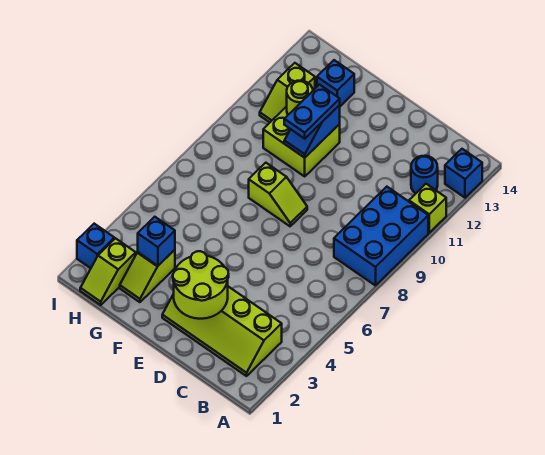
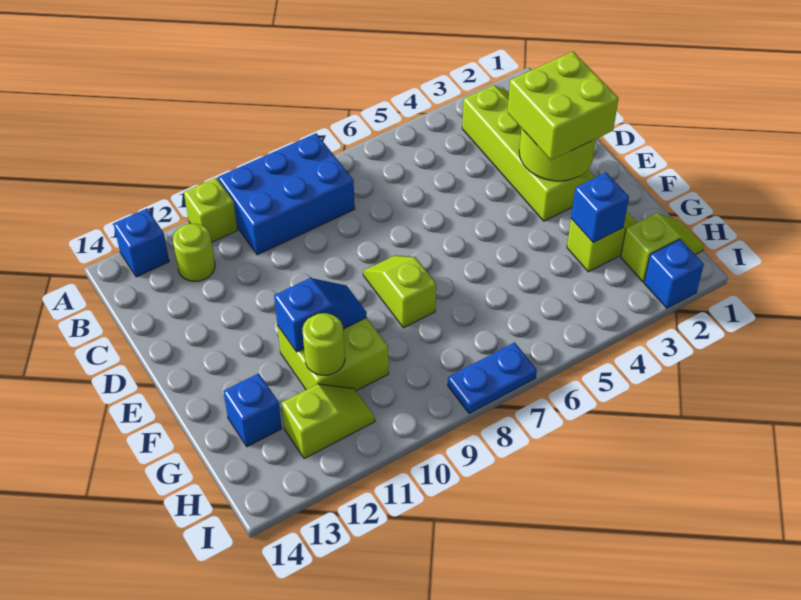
blue round brick B12 level 1 -> lime round brick B12 level 1
none -> lime brick D2:E3 level 3
blue plate F10:F11 level 3 -> blue plate I7:I8 level 1

